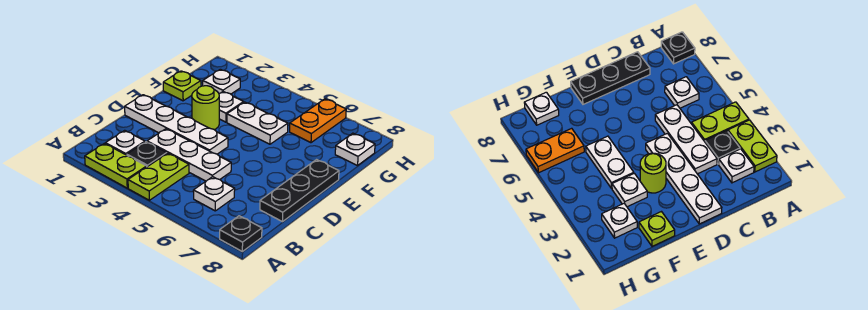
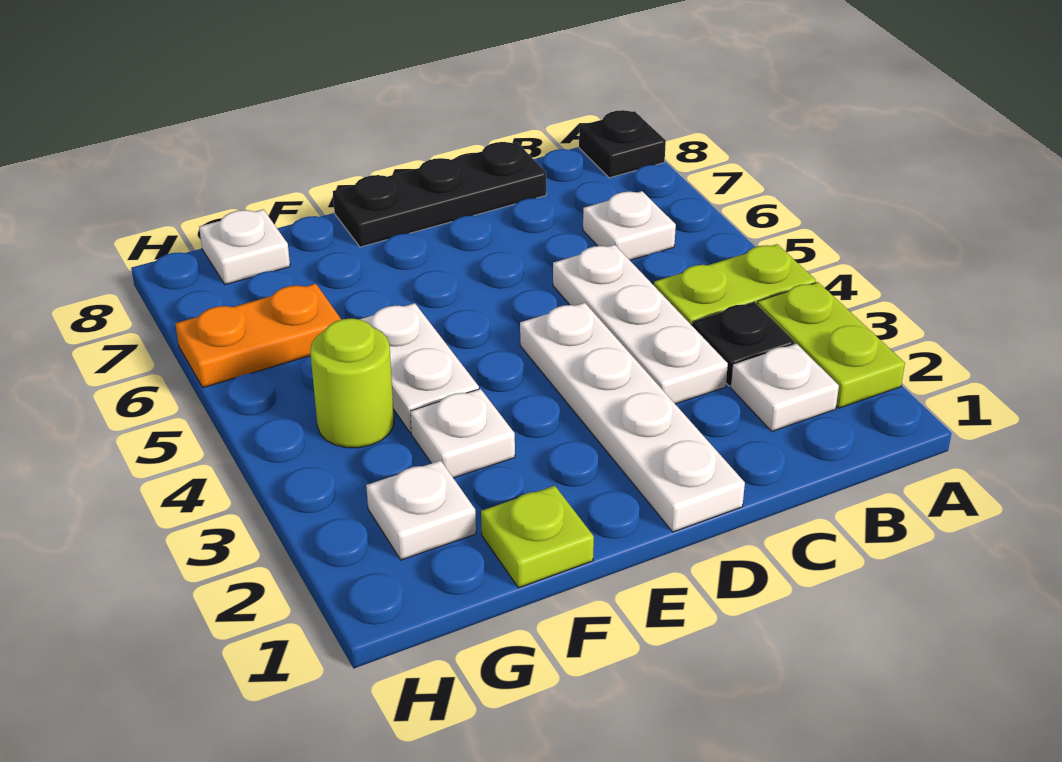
lime round brick E3 level 1 -> lime round brick G4 level 1

